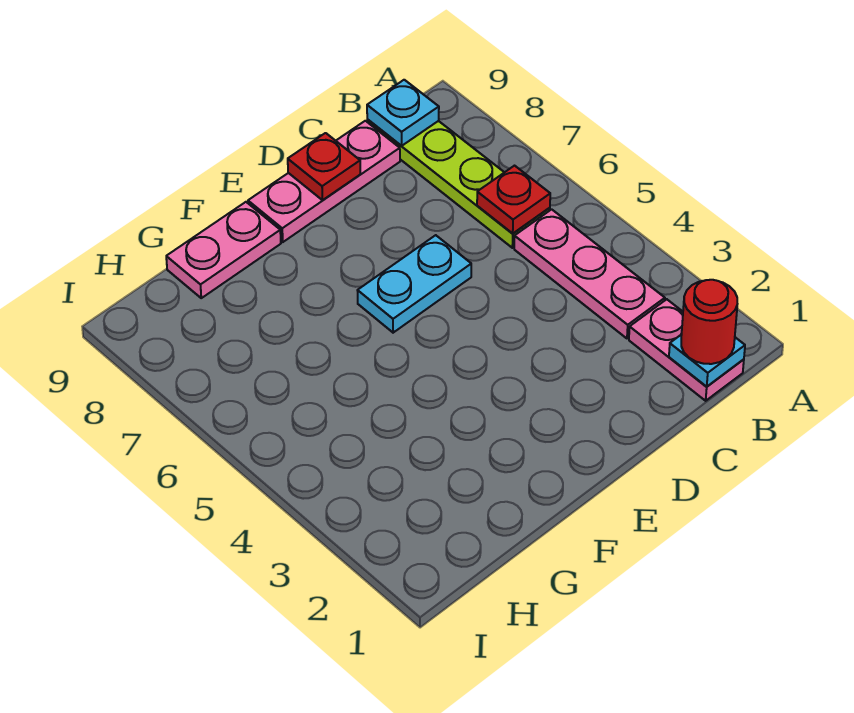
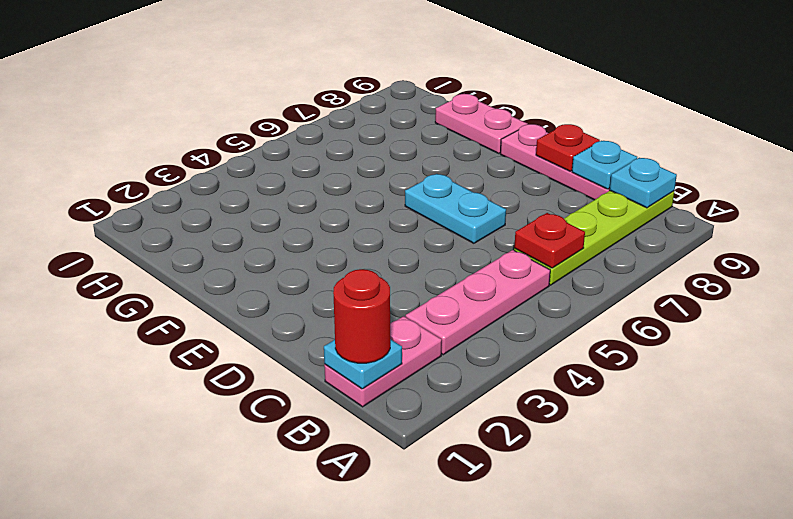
none -> cyan plate C9 level 2

